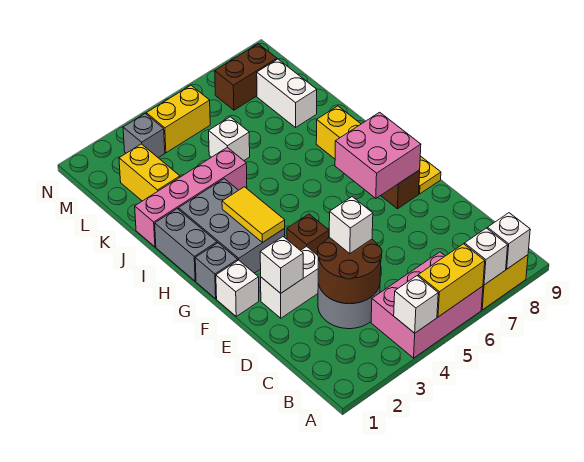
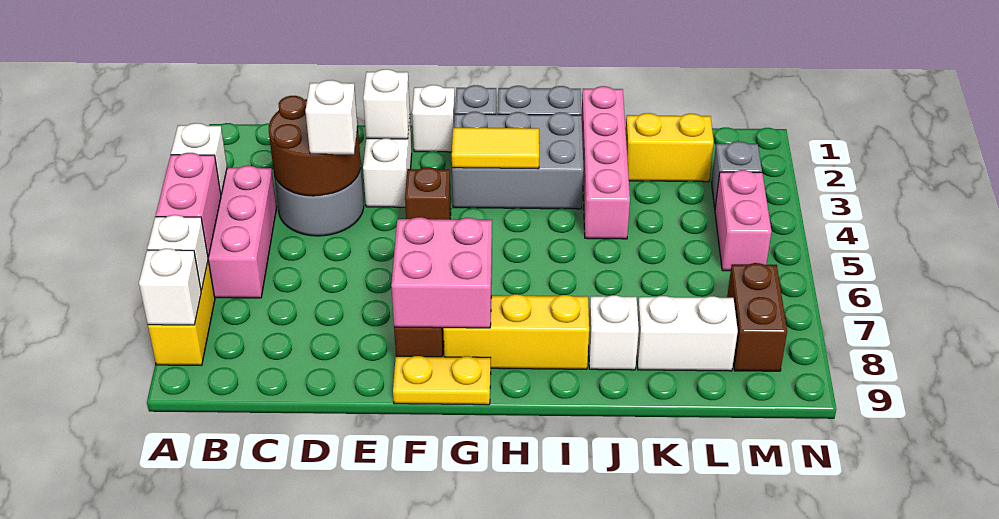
yellow brick A5:A6 level 2 -> pink brick A5:A6 level 2
white brick K5 level 1 -> white brick J8 level 1
yellow brick M4:M5 level 1 -> pink brick M4:M5 level 1

